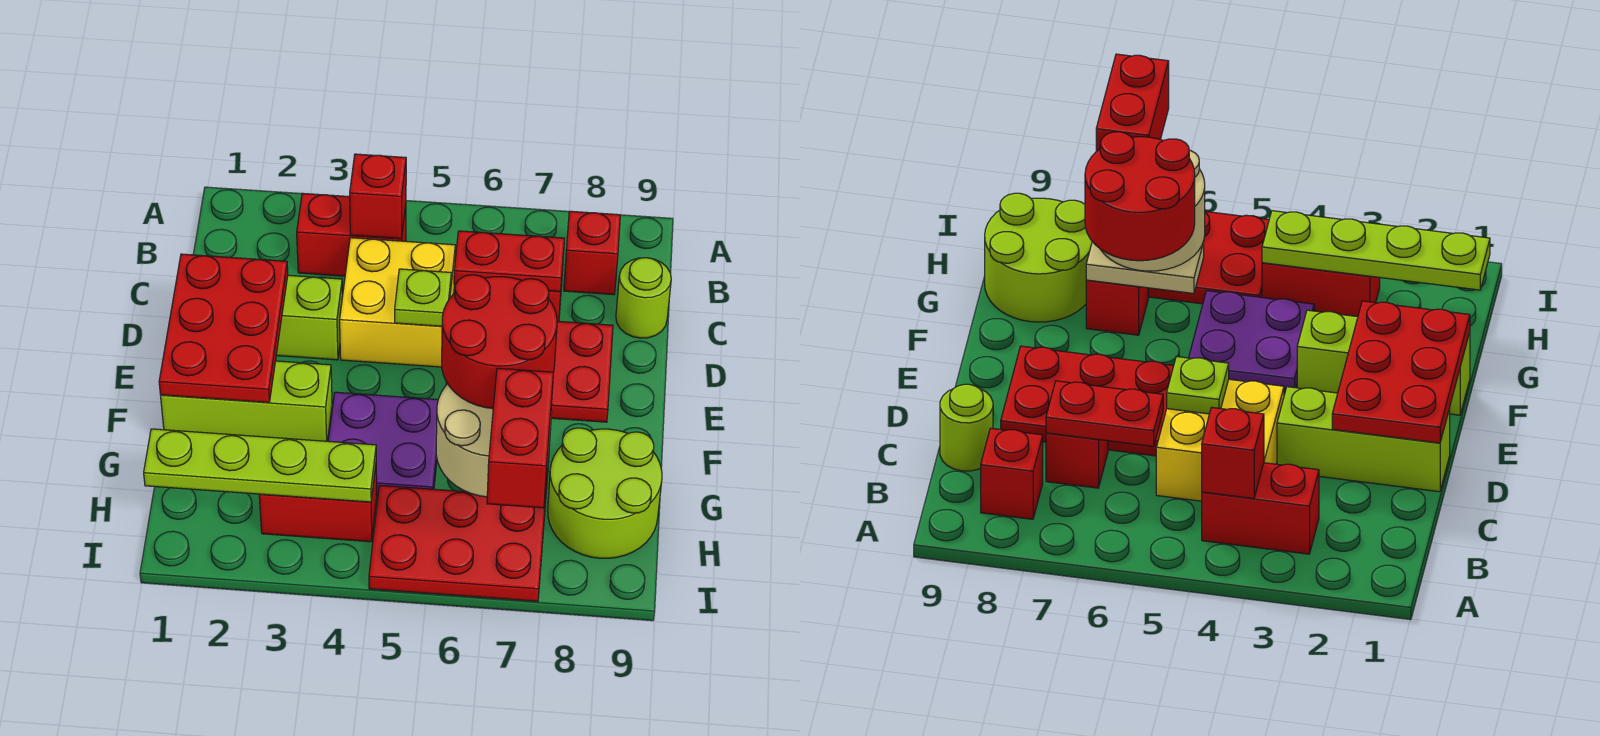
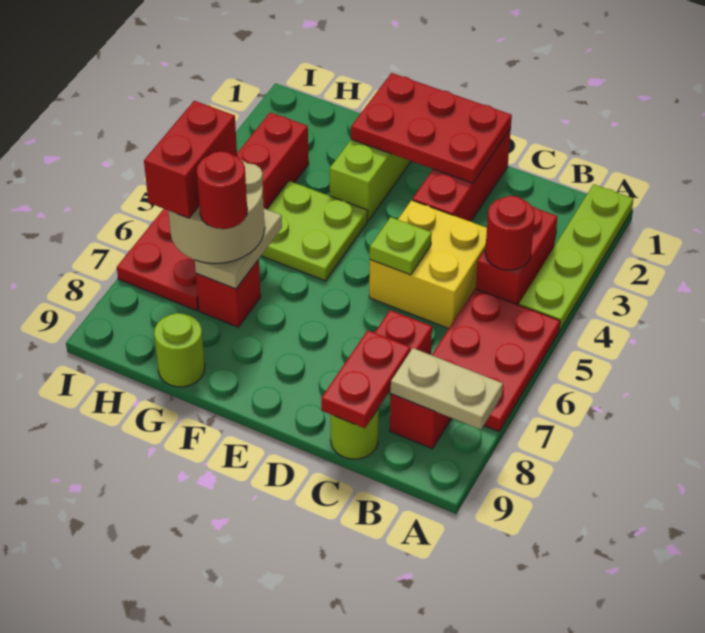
none -> tan plate A8:B8 level 2
red brick B4 level 2 -> red round brick B4 level 2
red plate C6:C7 level 2 -> red plate C8:C9 level 2
lime brick D1:D3 level 1 -> red brick D1:D3 level 1
red plate D6:E8 level 1 -> red plate A5:B7 level 1
purple plate F4:G5 level 1 -> lime plate F4:G5 level 1
red round brick F6:G7 level 4 -> red round brick G7 level 4
lime round brick G8:H9 level 1 -> lime round brick G9 level 1
lime plate H1:H4 level 2 -> lime plate A1:A4 level 1
red brick H7:I7 level 4 -> red brick H6:H7 level 4

